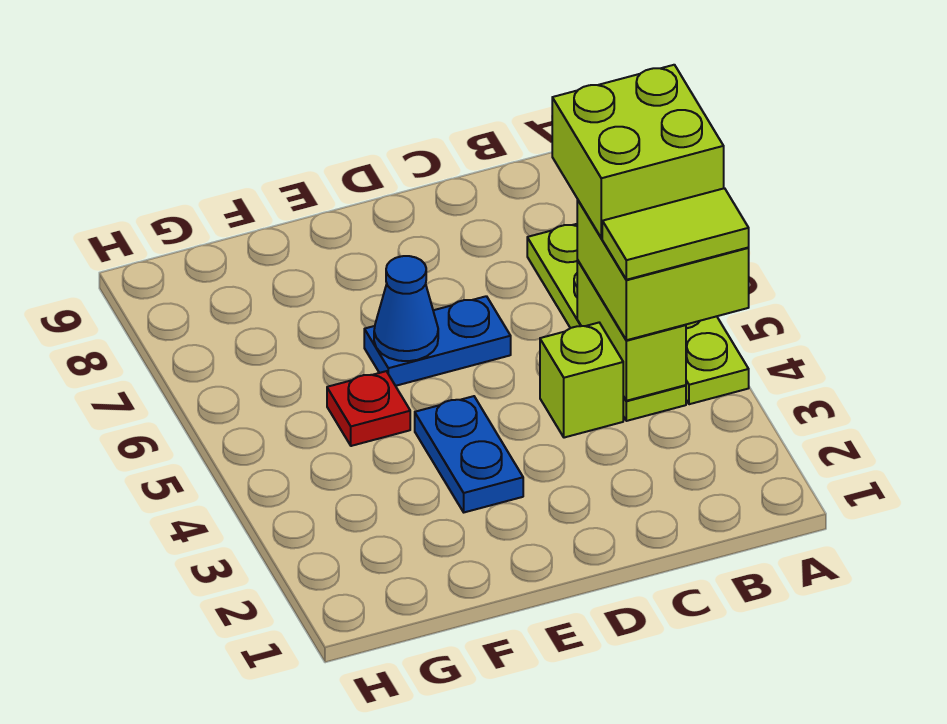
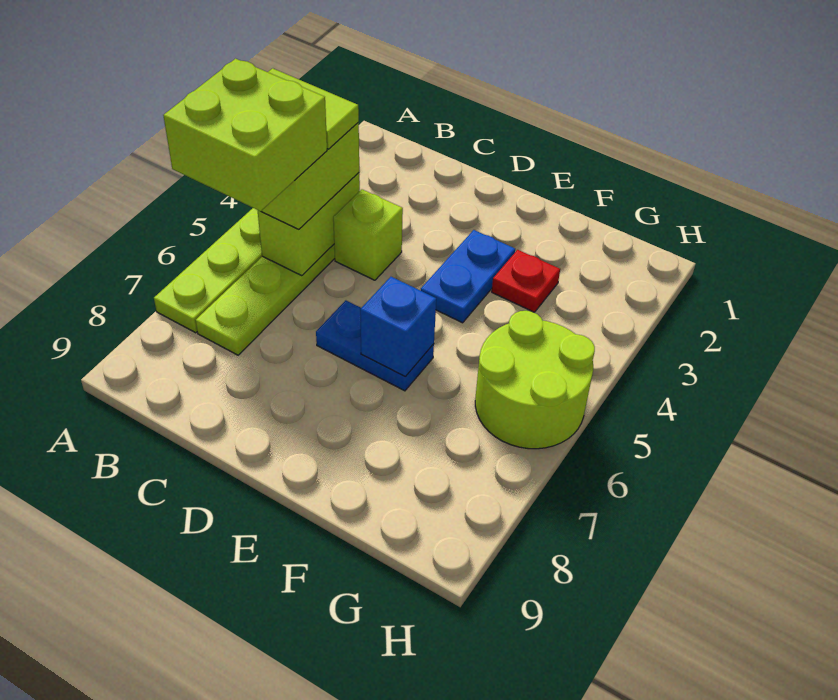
blue cone E6 level 2 -> blue brick E6 level 2
red plate F5 level 1 -> red plate F3 level 1
none -> lime round brick G5:H6 level 1

